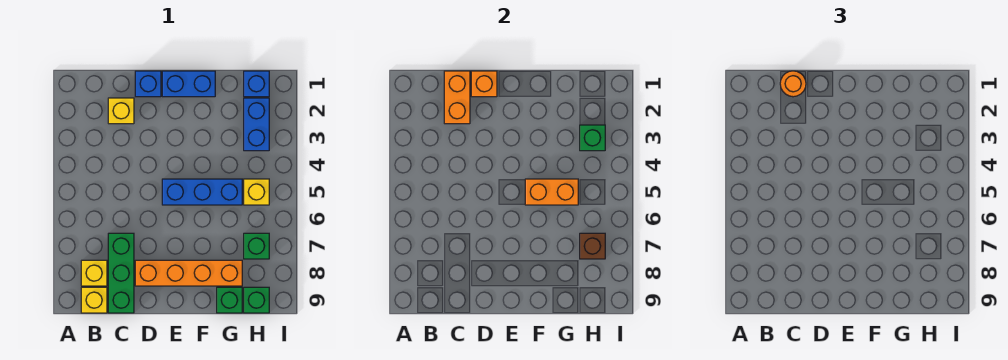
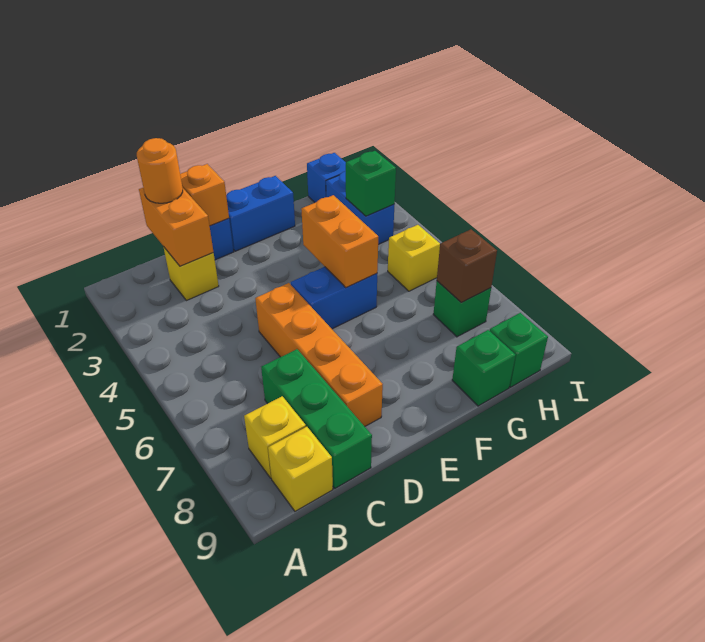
orange brick D8:G8 level 1 -> orange brick D5:D8 level 1
blue brick E5:G5 level 1 -> blue brick E5:F5 level 1
orange brick F5:G5 level 2 -> orange brick F4:F5 level 2

